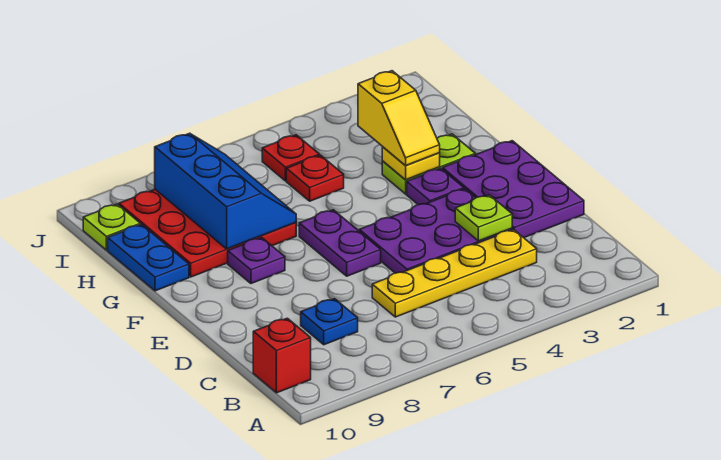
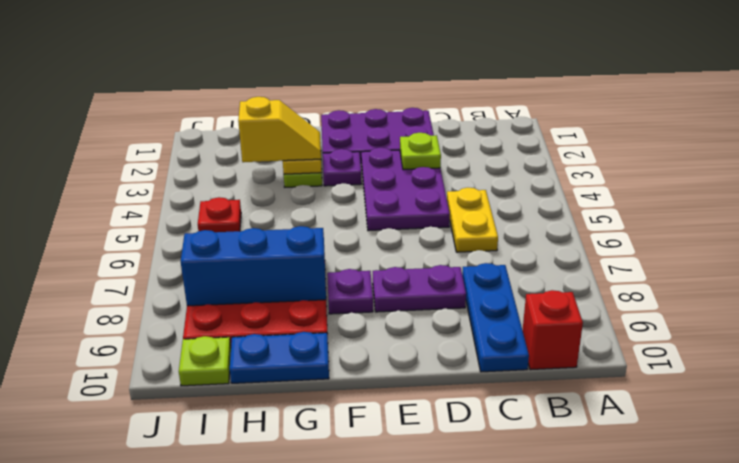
yellow plate C3:C6 level 1 -> yellow plate C5:C6 level 1
blue plate C8 level 1 -> blue plate C8:C10 level 1
purple plate E6:F6 level 1 -> purple plate D8:E8 level 1
red plate H5 level 1 -> none

